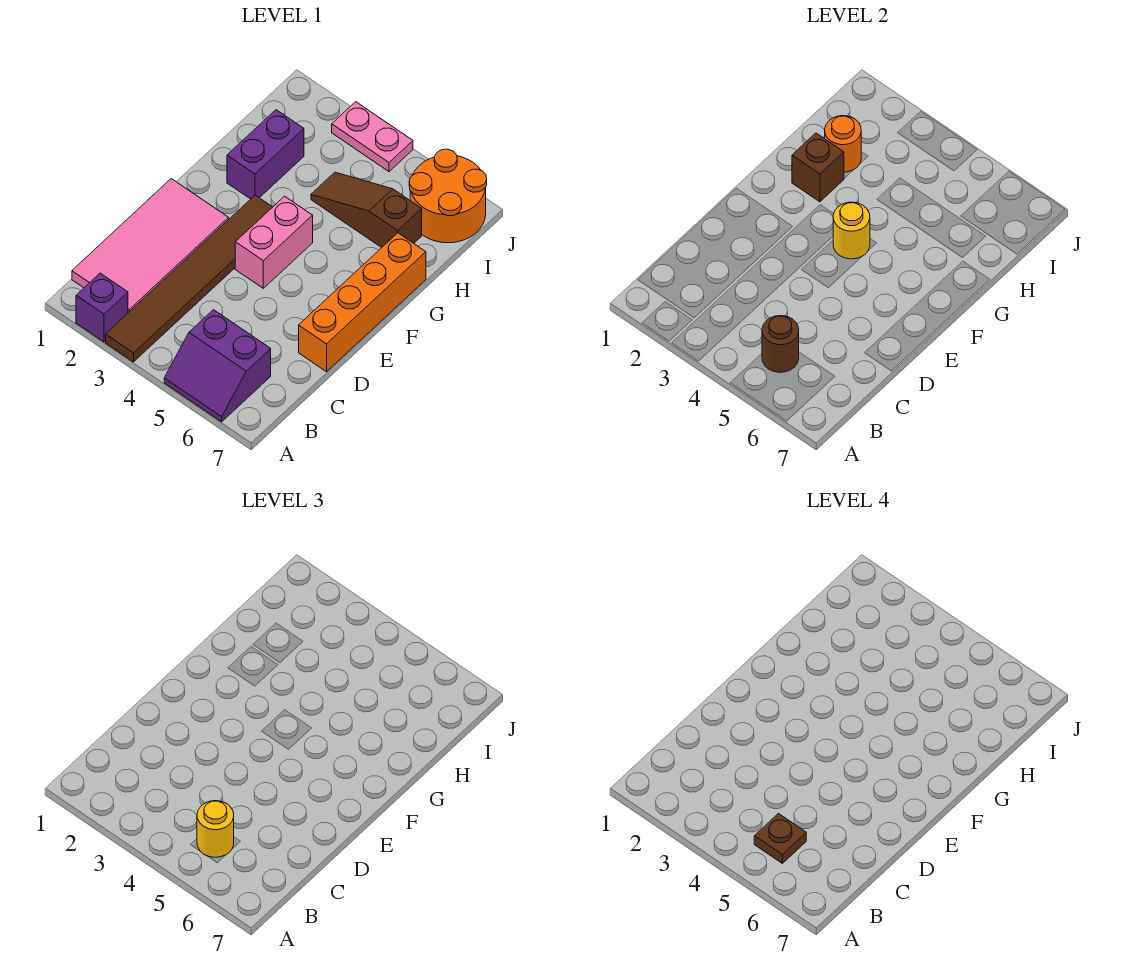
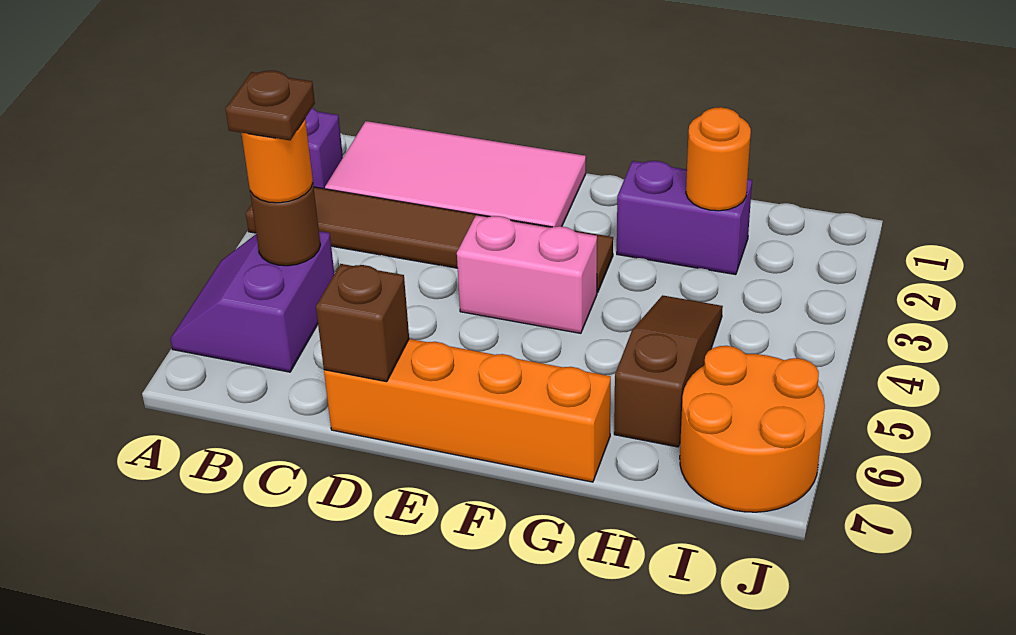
yellow round brick B5 level 3 -> orange round brick B5 level 3
yellow round brick F4 level 2 -> none
brown brick G2 level 2 -> brown brick D7 level 2
pink plate J3:J4 level 1 -> none

